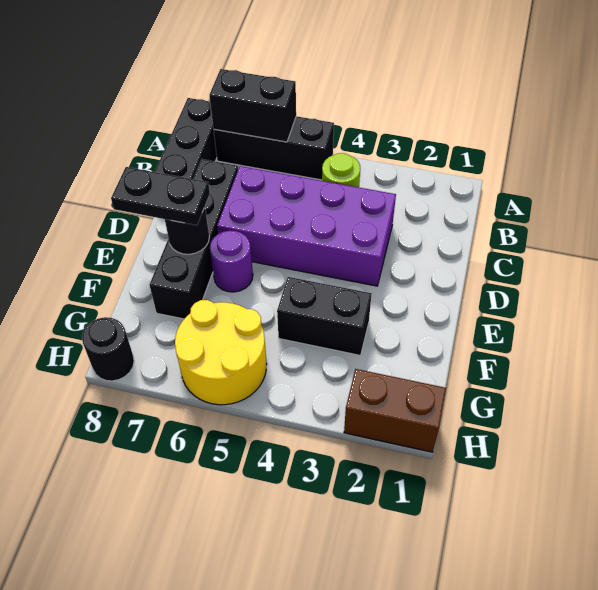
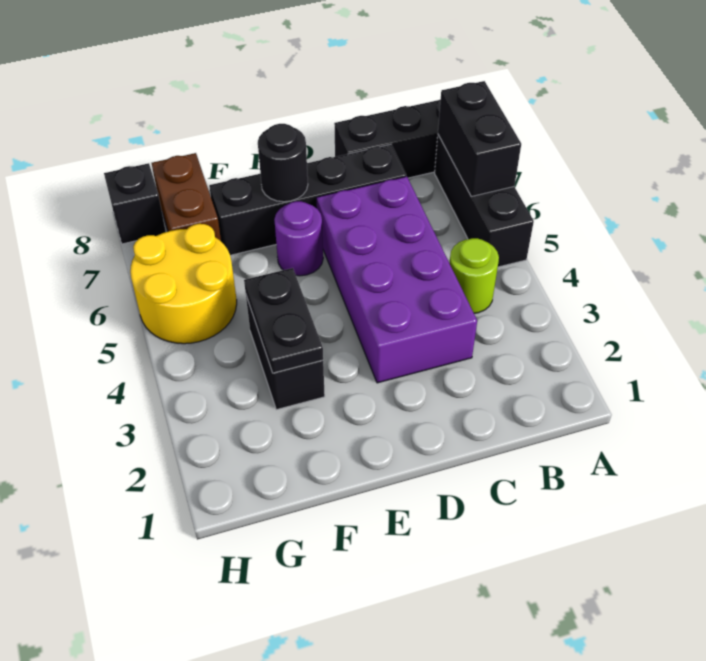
black plate E7:E8 level 3 -> black plate F3:F4 level 2
brown brick H1:H2 level 1 -> brown brick G7:G8 level 1
black round brick H8 level 1 -> black brick H8 level 1

